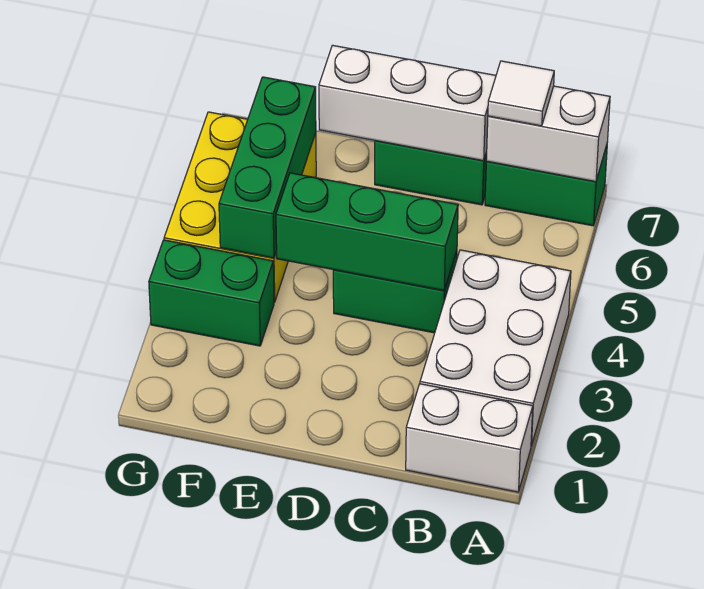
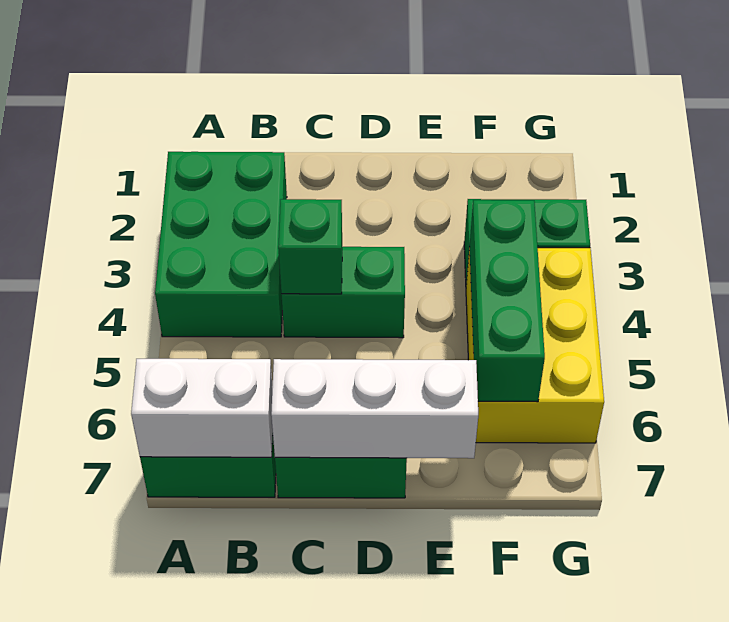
white brick A1:B1 level 1 -> none
white brick A2:B4 level 1 -> green brick A2:B4 level 1
white tile B7 level 3 -> none
green brick C4:E4 level 2 -> green brick C4 level 2

